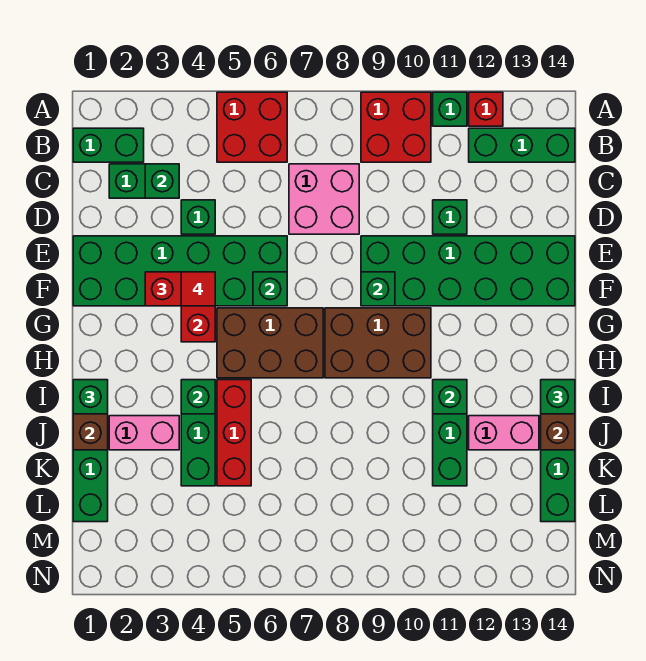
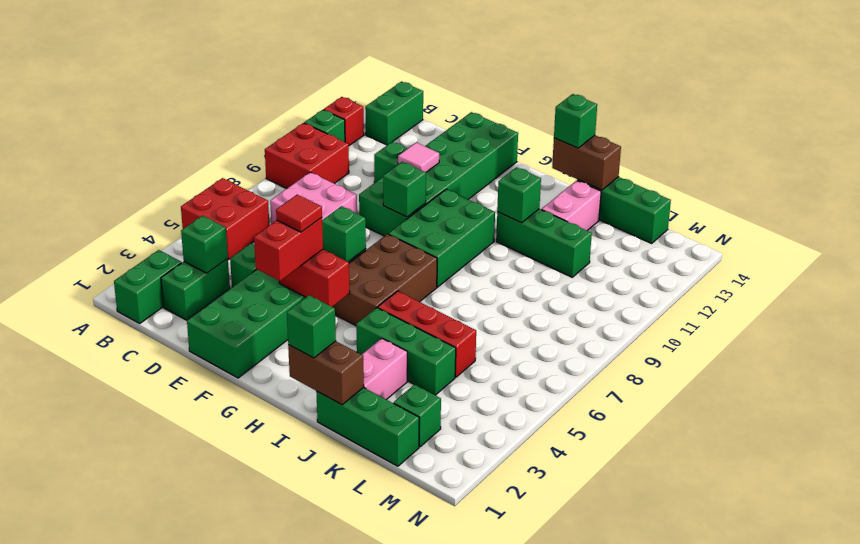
green brick B12:B14 level 1 -> green brick B13:B14 level 1
none -> pink tile E11 level 2
brown brick G8:H10 level 1 -> green brick G8:H10 level 1
green brick I4 level 2 -> green brick L2 level 1

